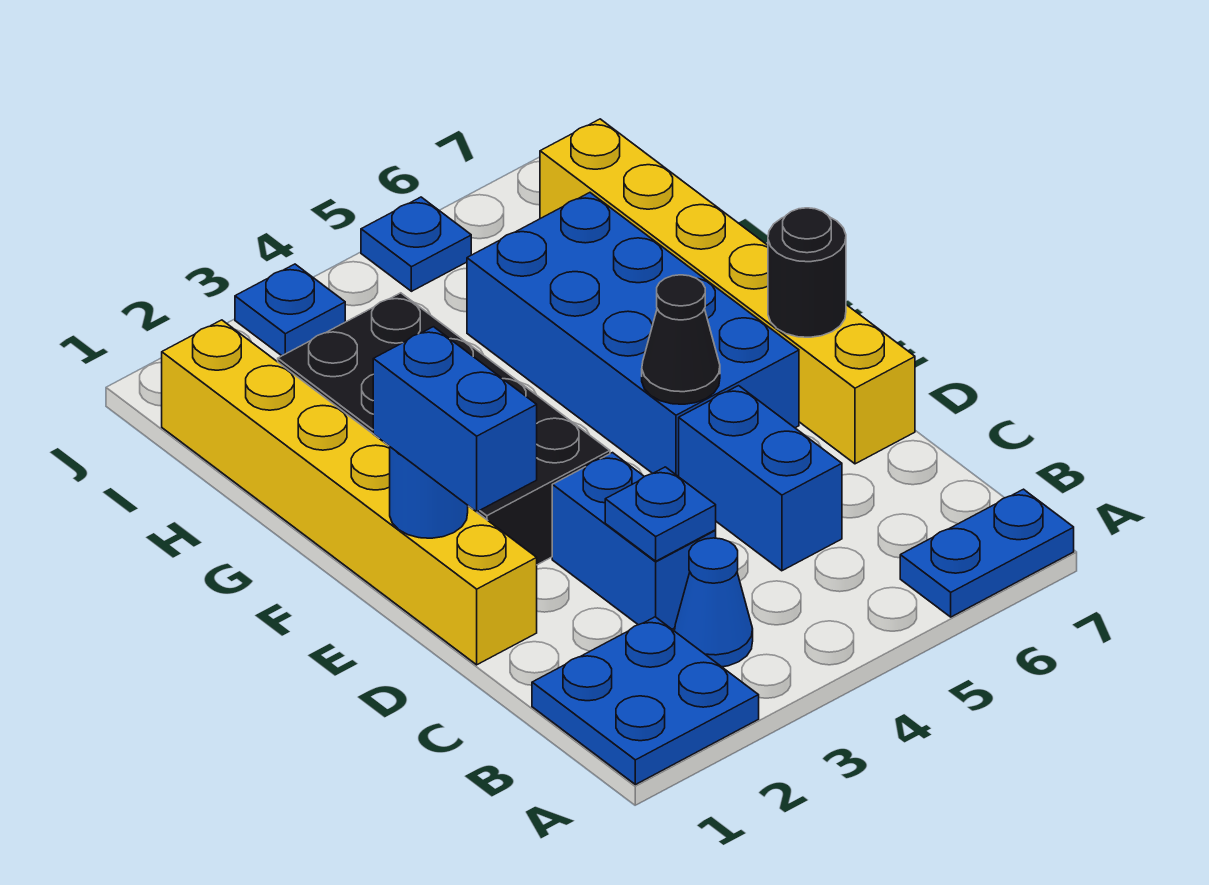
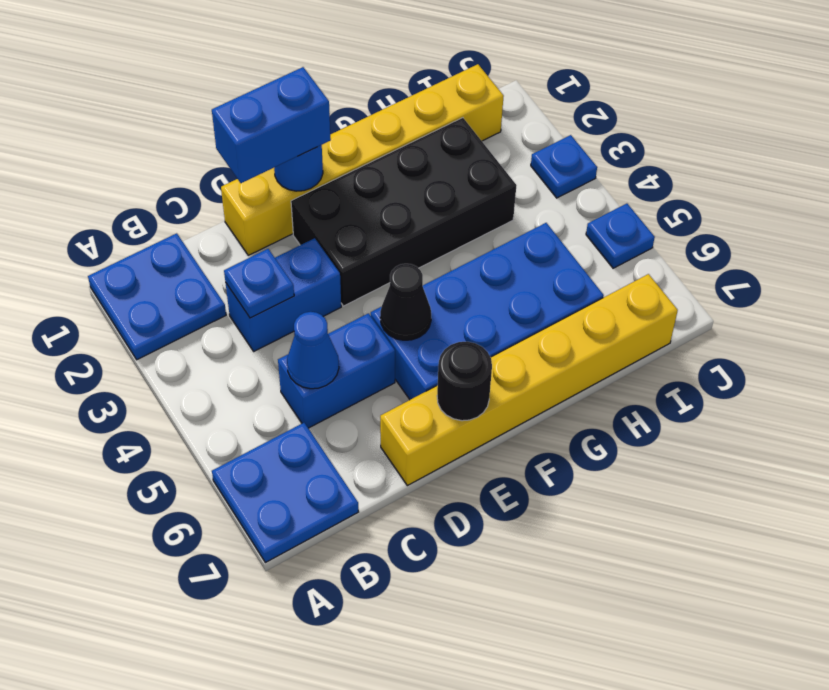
blue plate A6:A7 level 1 -> blue plate A6:B7 level 1
blue cone B3 level 1 -> blue cone C5 level 2

